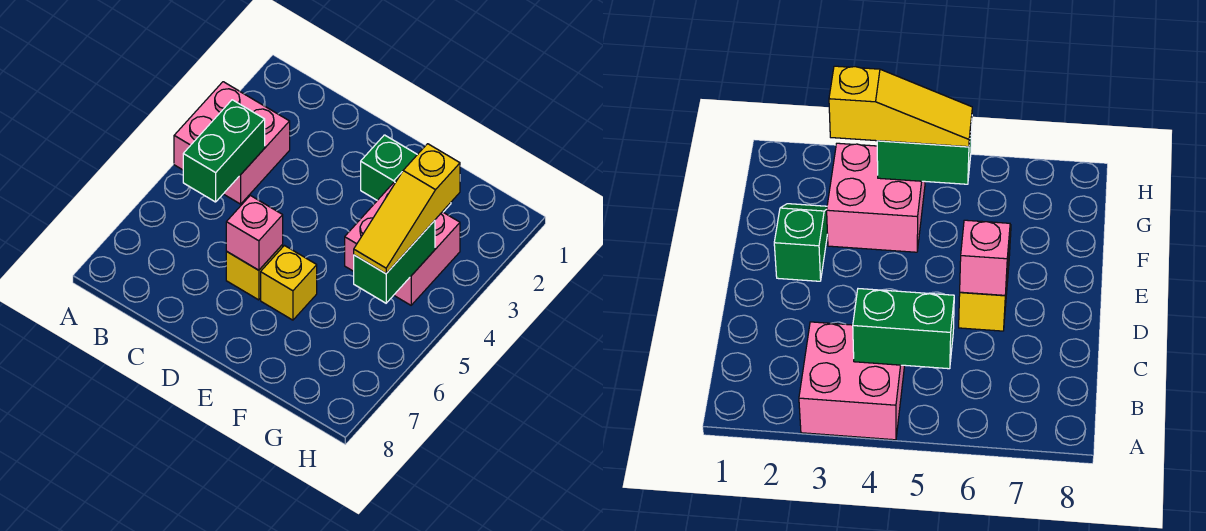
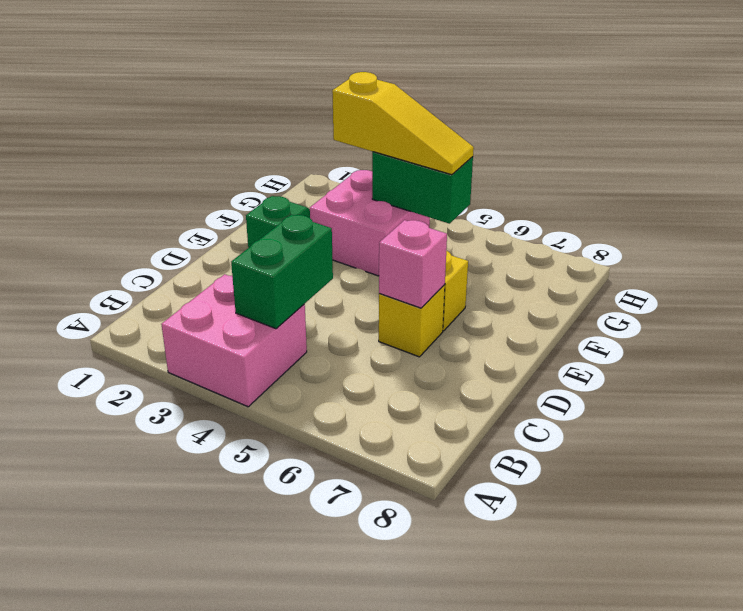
green brick B4:B5 level 2 -> green brick B4:C4 level 2

